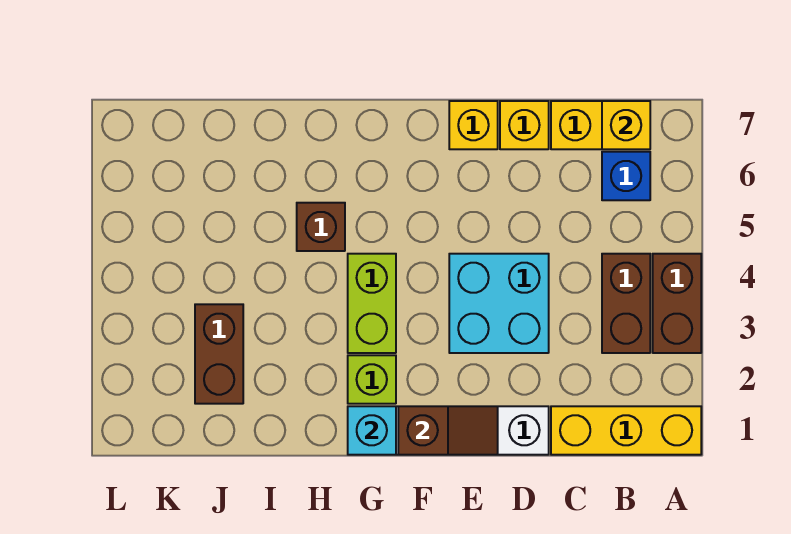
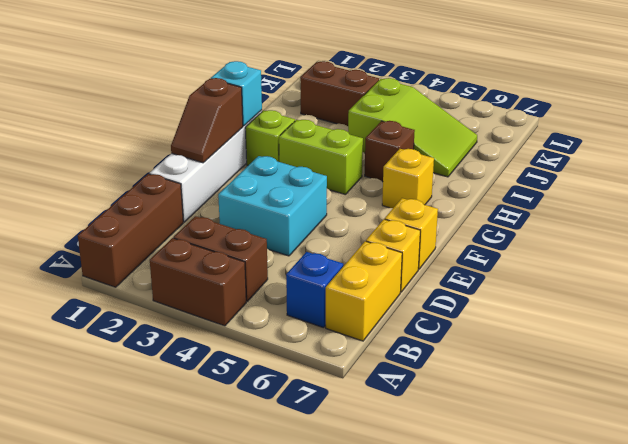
yellow brick A1:C1 level 1 -> brown brick A1:C1 level 1
yellow brick B7 level 2 -> yellow brick G6 level 1
none -> lime slope I4:J6 level 1 top 4

